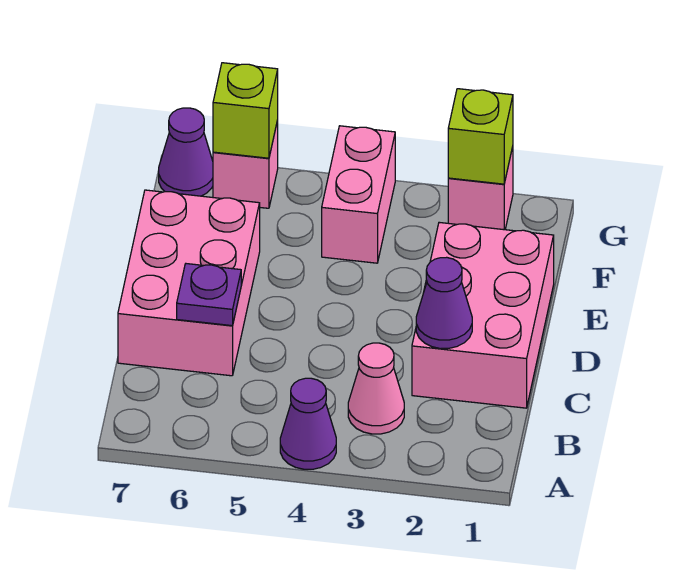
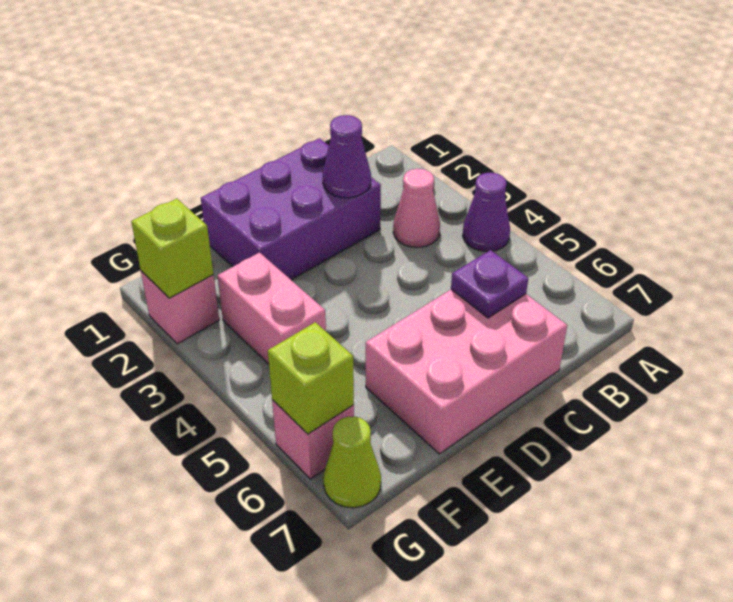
pink brick C1:E2 level 1 -> purple brick C1:E2 level 1
pink brick F4:G4 level 1 -> pink brick F3:F4 level 1
purple cone G7 level 1 -> lime cone G7 level 1

